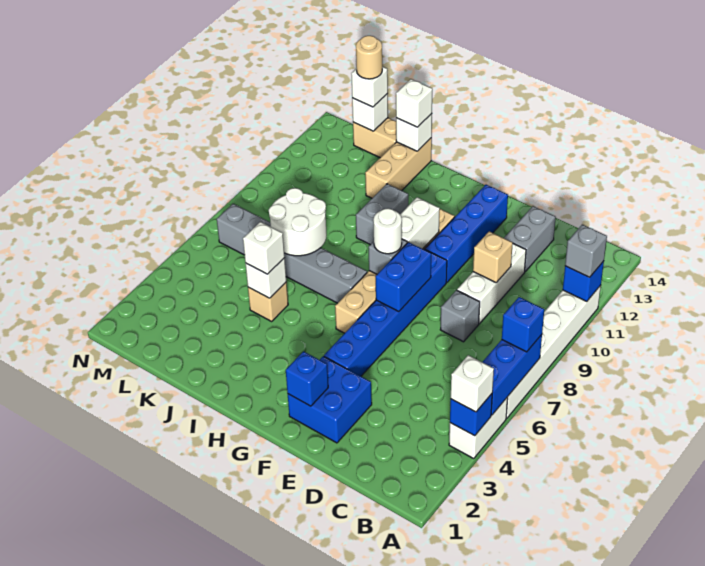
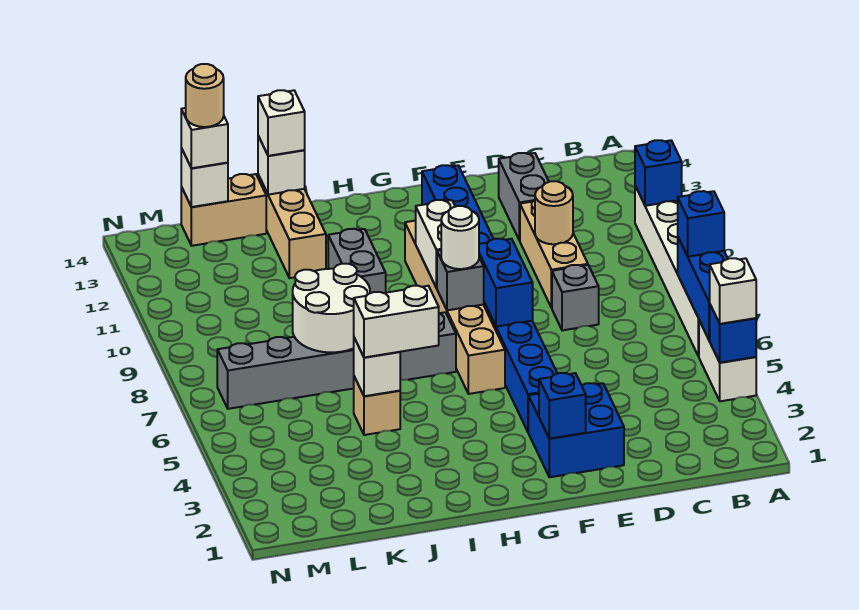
grey brick A11 level 3 -> none
white brick D9:D11 level 1 -> tan brick D9:D11 level 1
tan brick D10 level 2 -> tan round brick D10 level 2
white brick J5 level 3 -> white brick I5:J5 level 3

